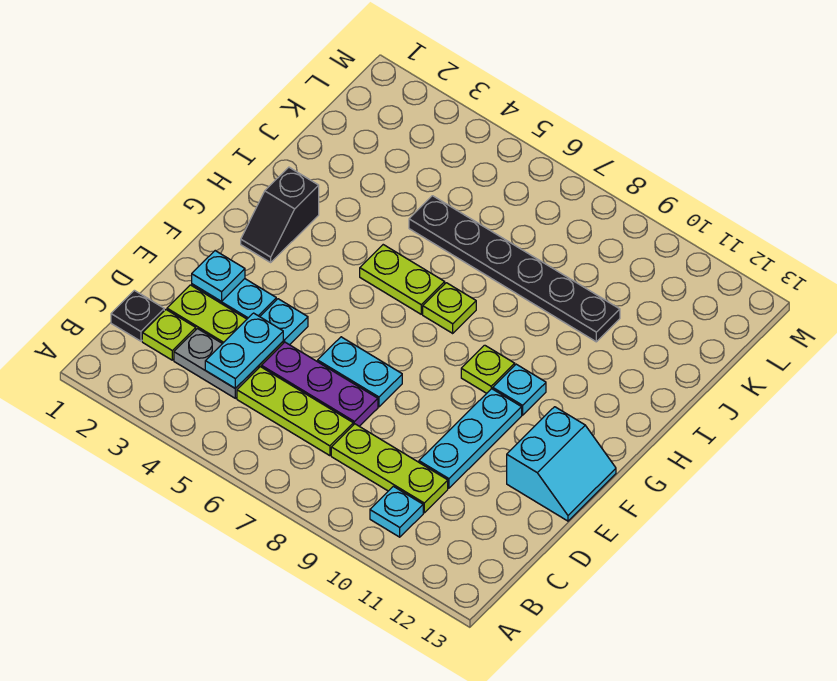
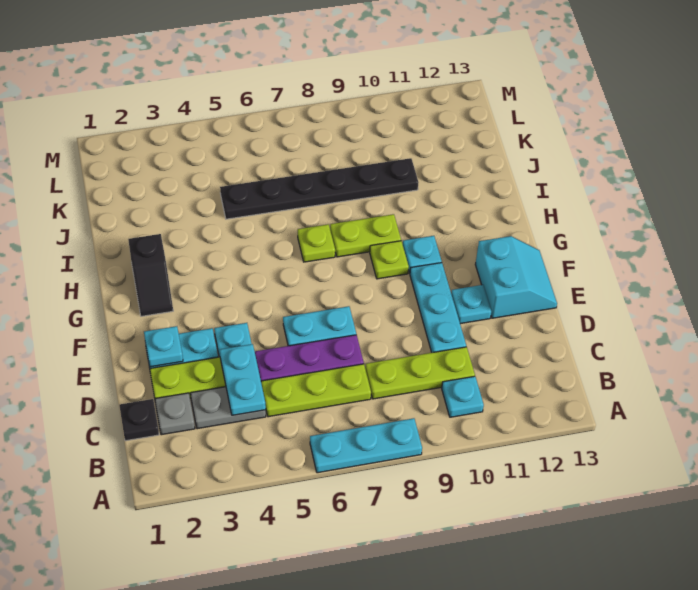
none -> cyan plate A6:A8 level 1
lime plate C2 level 1 -> grey plate C2 level 1
none -> cyan plate E11 level 1
lime plate H5:H6 level 1 -> lime plate H8:H9 level 1

